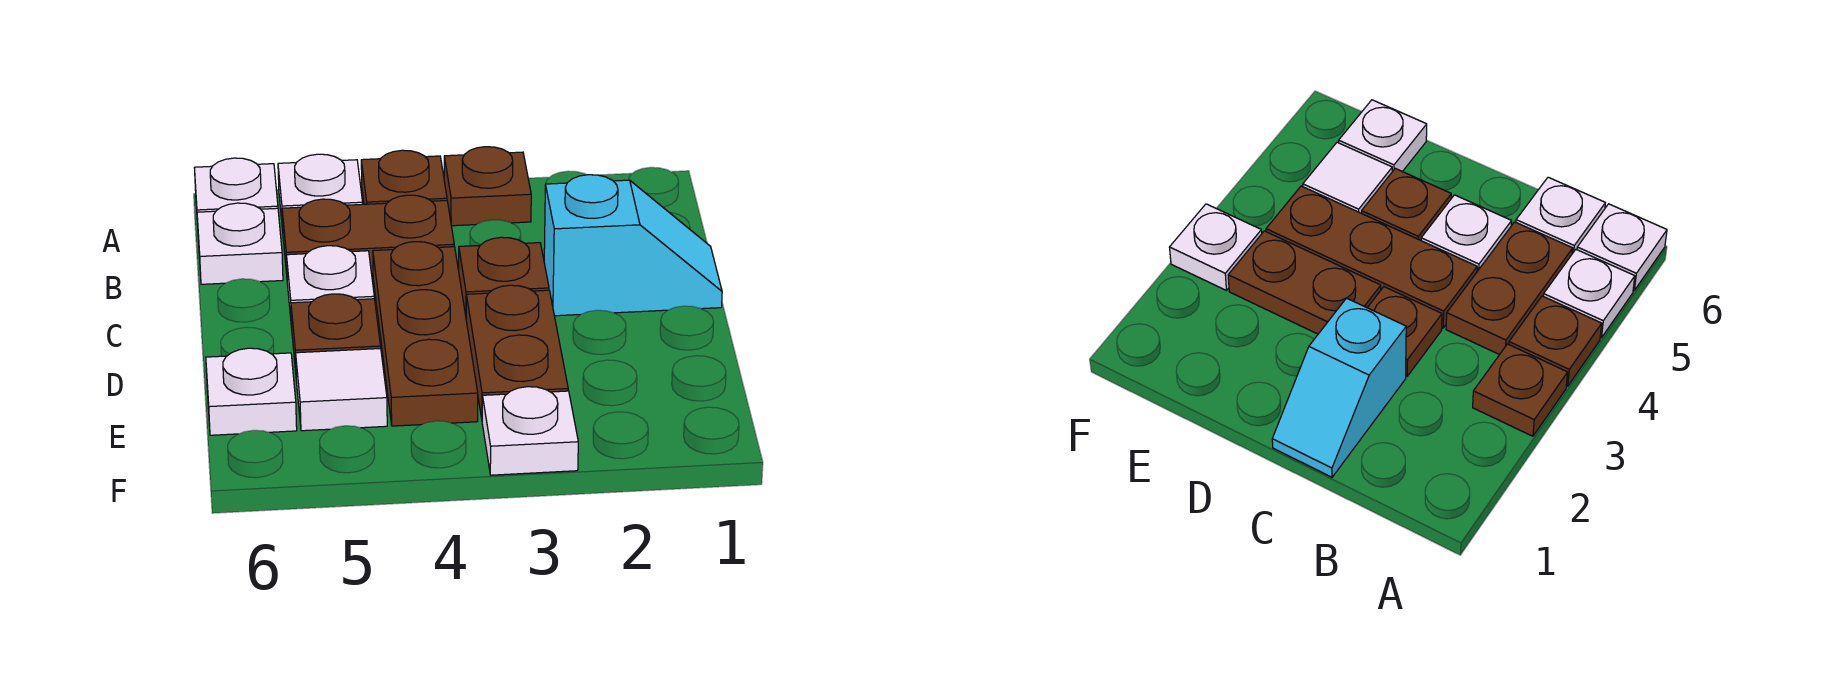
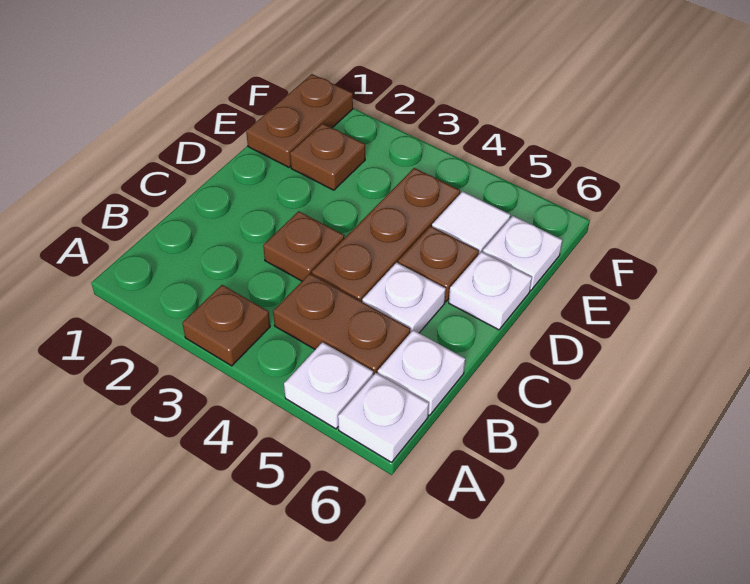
brown plate A4 level 1 -> brown plate E2 level 1
cyan slope C1:C2 level 1 top 2 -> none
brown plate D3:E3 level 1 -> brown plate E1:F1 level 1
white plate F3 level 1 -> white plate D6 level 1

